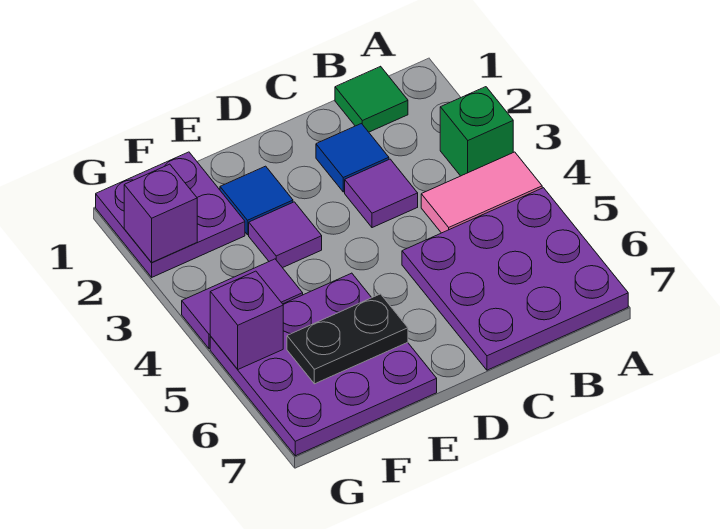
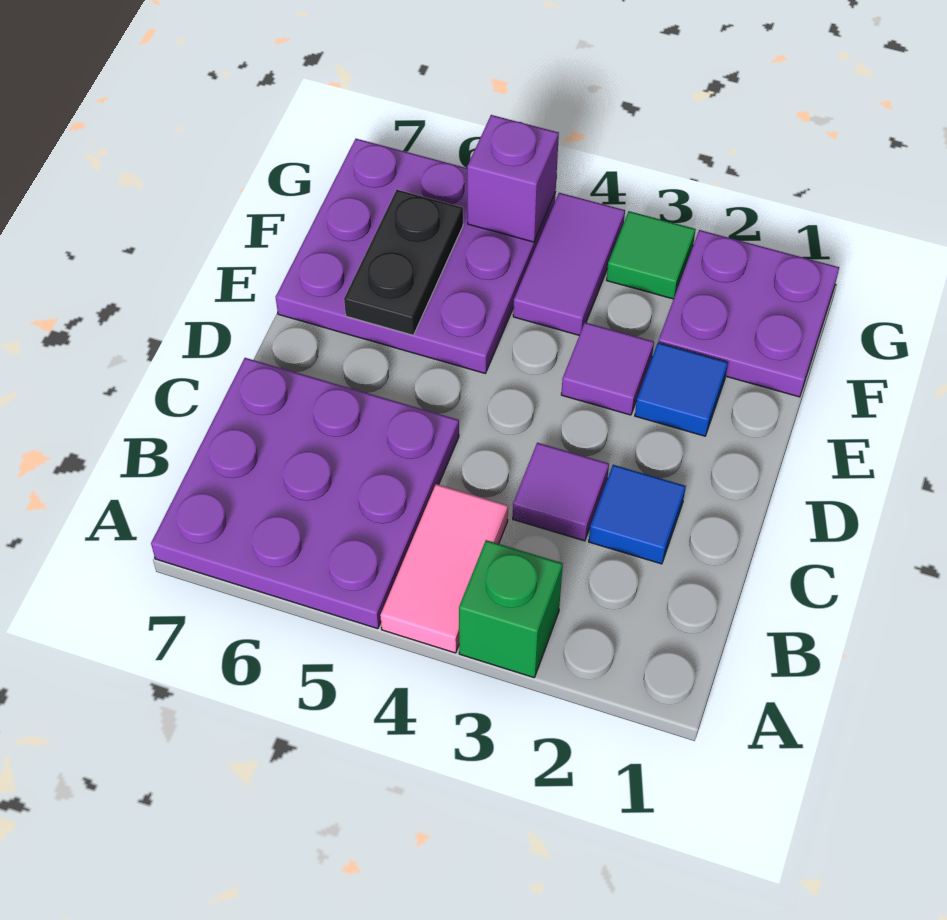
green tile B1 level 1 -> green tile G3 level 1
purple brick G2 level 2 -> none

